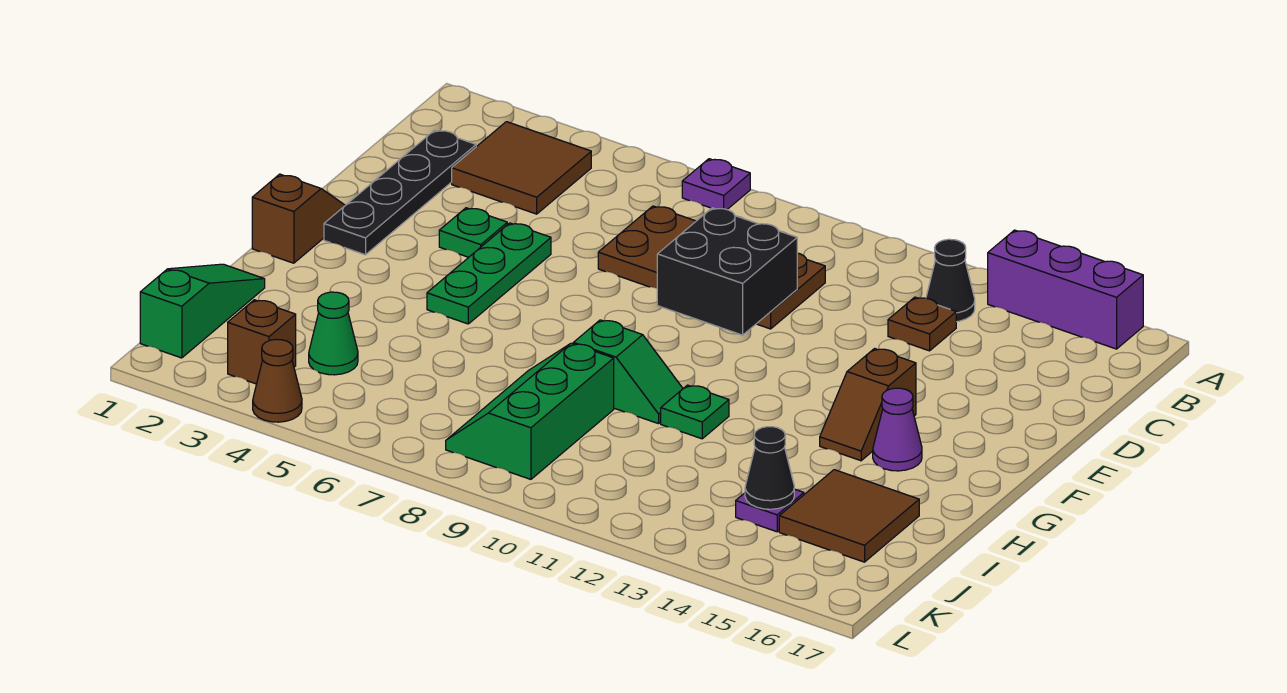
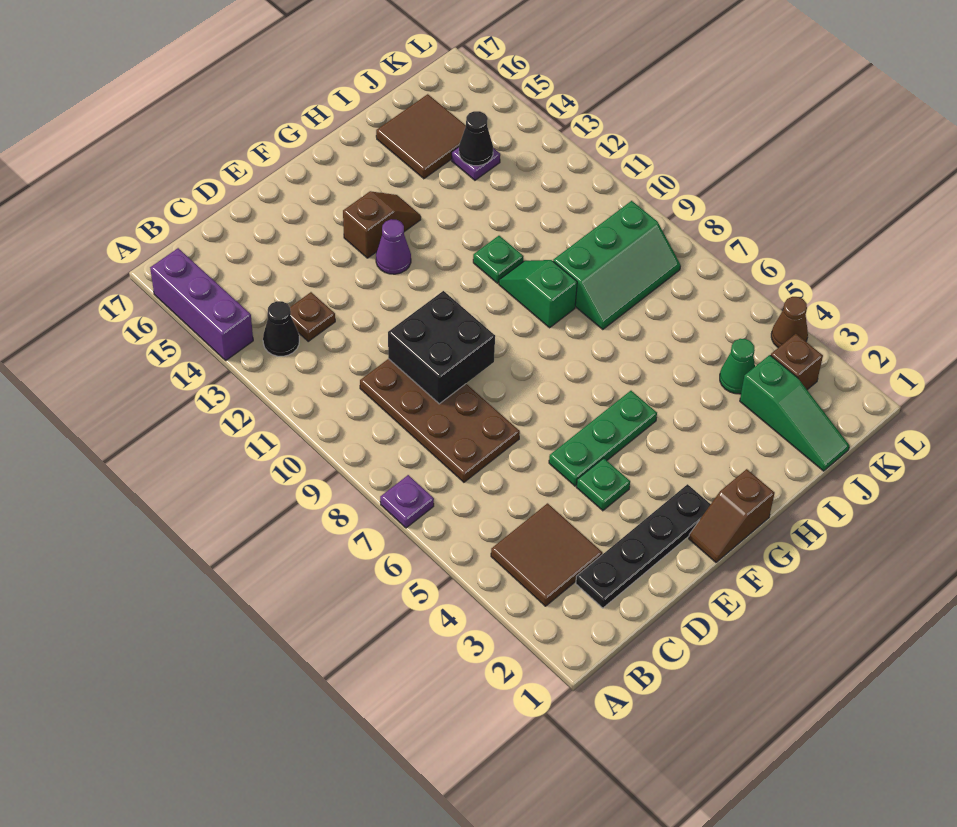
purple cone G15 level 1 -> purple cone F13 level 1
green slope I1:K1 level 1 top K -> green slope J1:J3 level 1 top 3

